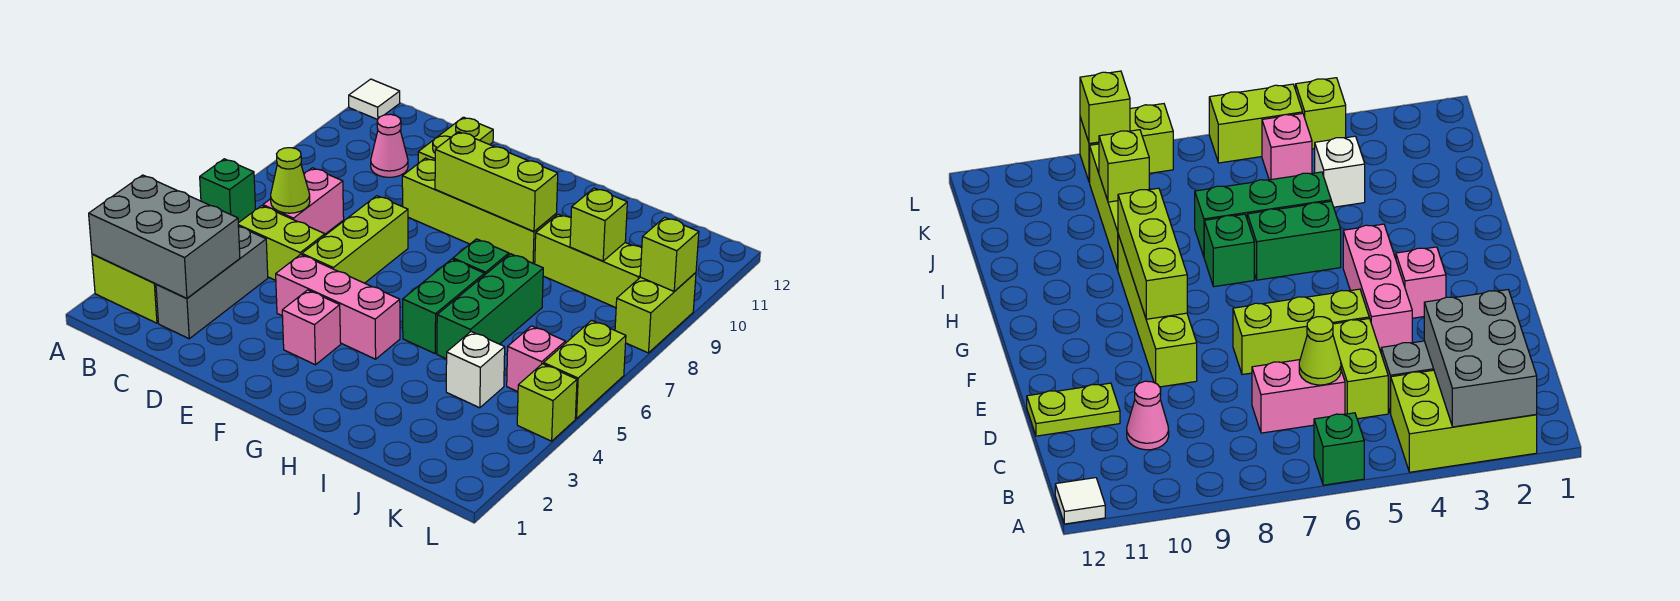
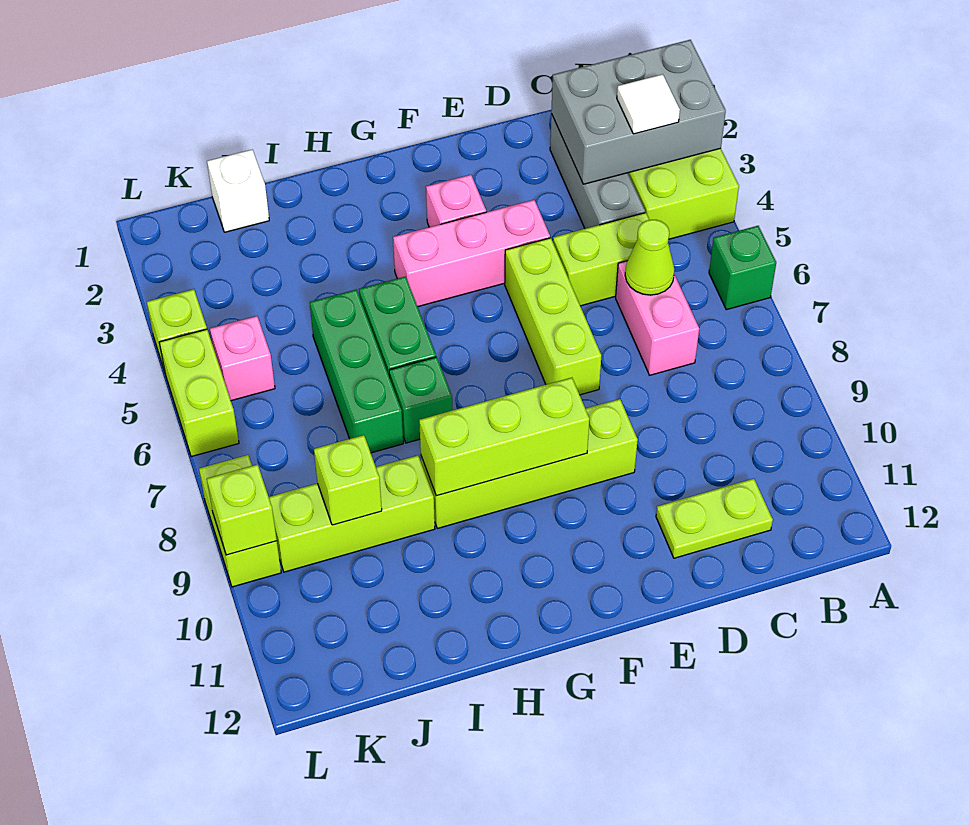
white tile A12 level 1 -> white tile B3 level 3
pink cone C10 level 1 -> none
lime plate D11:D12 level 1 -> lime plate C11:D11 level 1
white brick J4 level 1 -> white brick J1 level 1

